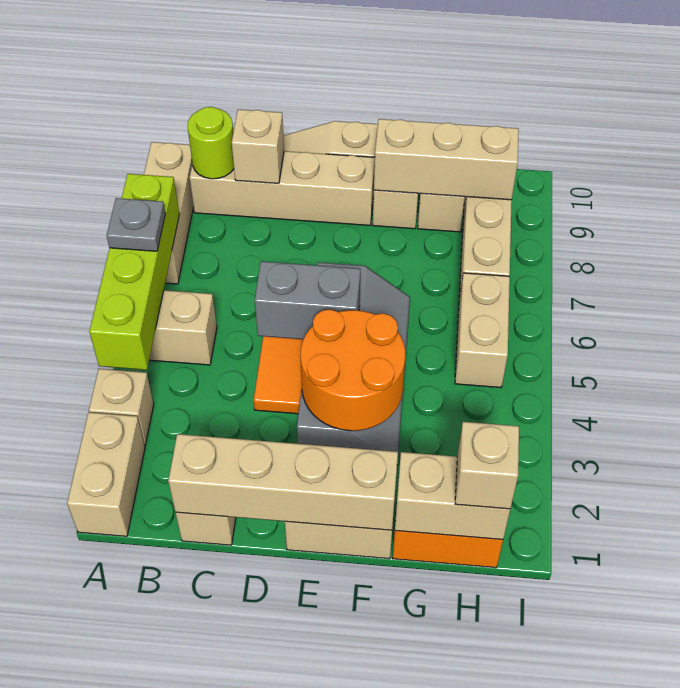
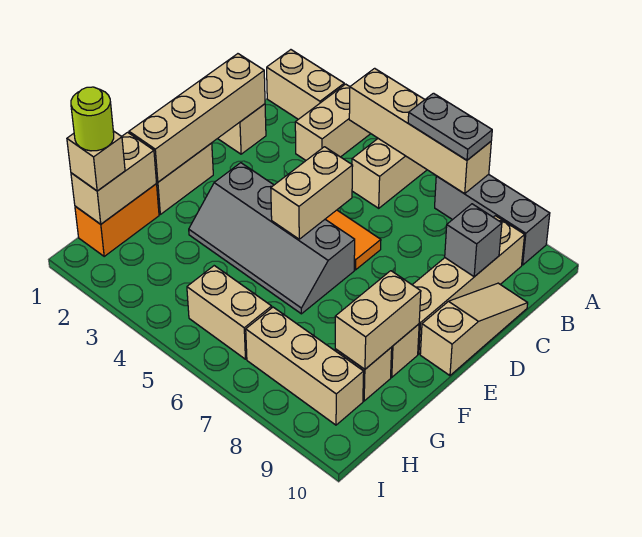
tan brick A3 level 1 -> tan brick A3:B3 level 1
lime brick A4:A7 level 2 -> tan brick A4:A7 level 2
grey plate A6 level 3 -> grey plate A6:A7 level 3
tan brick A7:A9 level 1 -> grey brick A7:A9 level 1
lime round brick B9 level 2 -> lime round brick H1 level 4
tan brick C9 level 2 -> grey brick C9 level 2
grey brick D5:E5 level 2 -> tan brick D5:E5 level 2
orange round brick E3:F4 level 2 -> none
tan brick F9:H9 level 2 -> tan brick F9:G9 level 2

